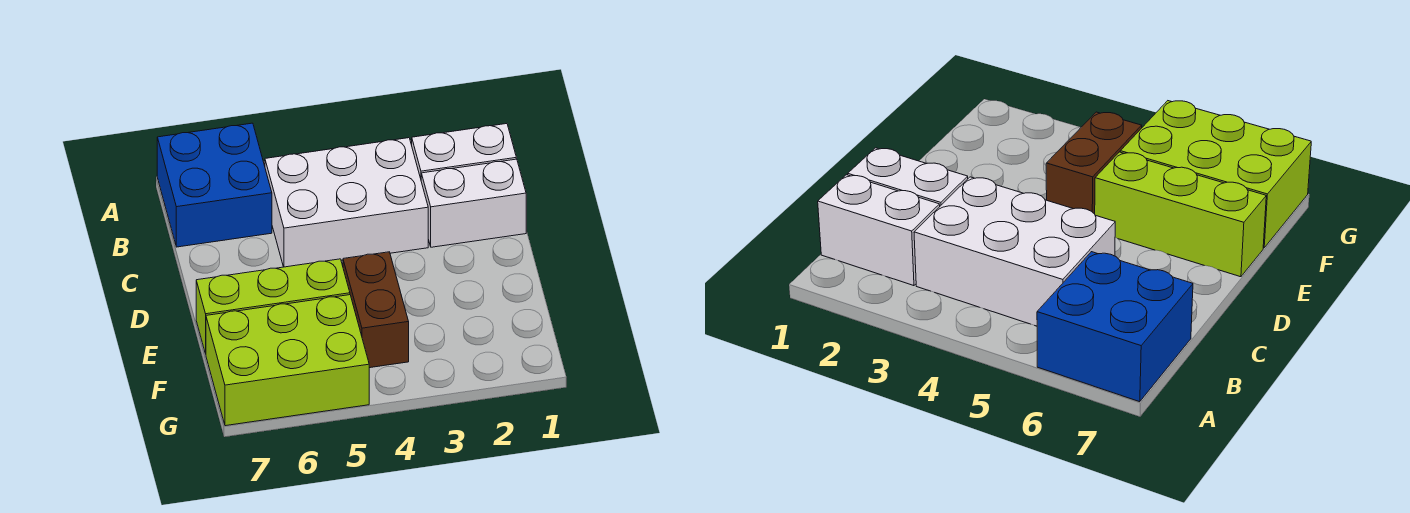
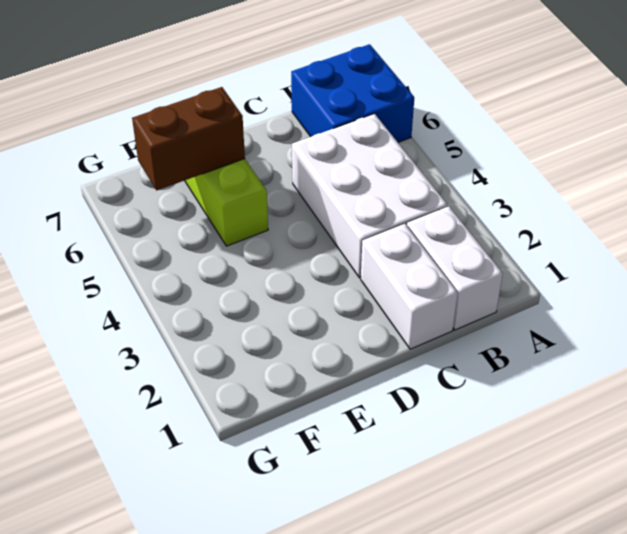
brown brick E4:F4 level 1 -> brown brick E6:F6 level 2
lime brick F5:G7 level 1 -> none

